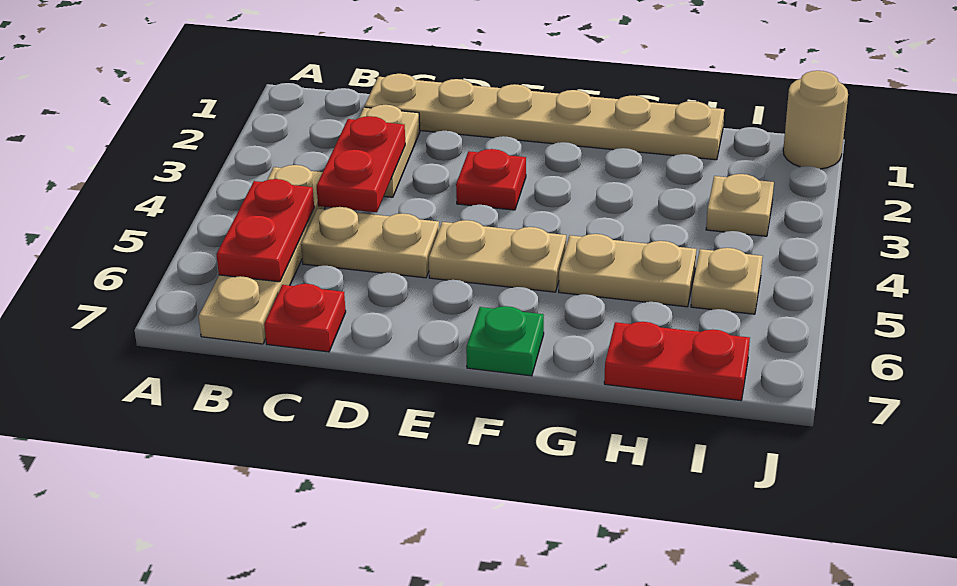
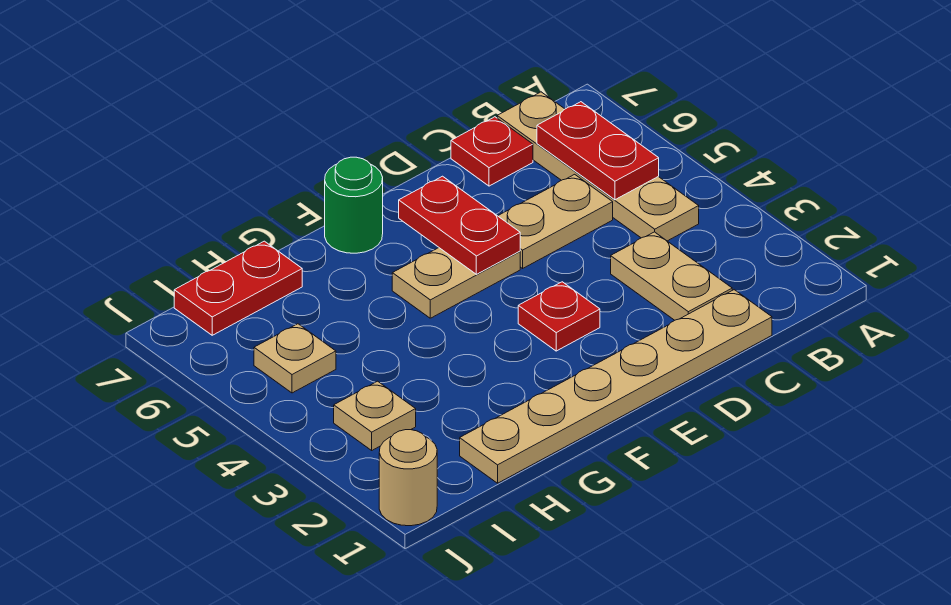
red plate C3:C4 level 2 -> red plate E5:E6 level 2
green plate F7 level 1 -> green round brick F7 level 1
tan plate G5:H5 level 1 -> none

